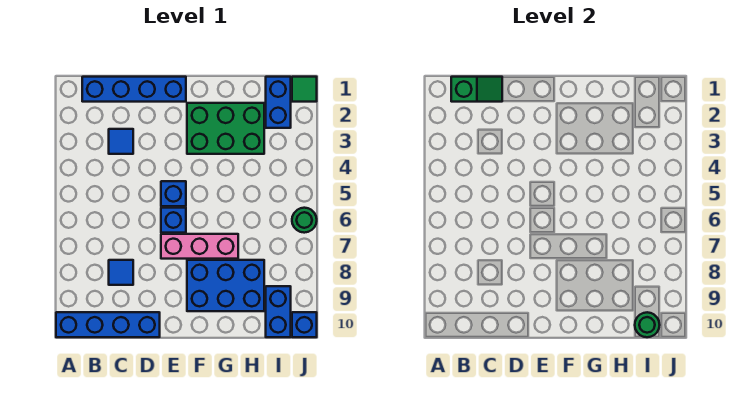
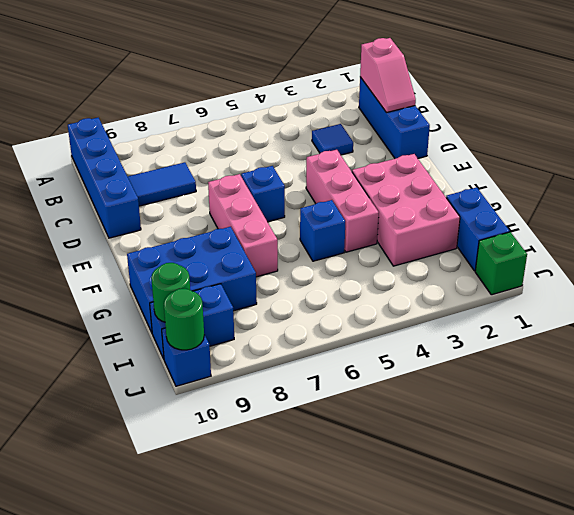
blue brick B1:E1 level 1 -> blue brick B1:D1 level 1
green slope B1:C1 level 2 top B -> pink slope B1:C1 level 2 top B
blue tile C8 level 1 -> blue tile C8:C9 level 1
none -> pink brick E4:G4 level 1
blue brick E5 level 1 -> blue brick G5 level 1
green brick F2:H3 level 1 -> pink brick F2:H3 level 1
blue brick F8:H9 level 1 -> blue brick G8:H10 level 1
blue brick I1:I2 level 1 -> blue brick H1:I1 level 1
green tile J1 level 1 -> green brick J1 level 1
green round brick J6 level 1 -> green round brick J10 level 2

